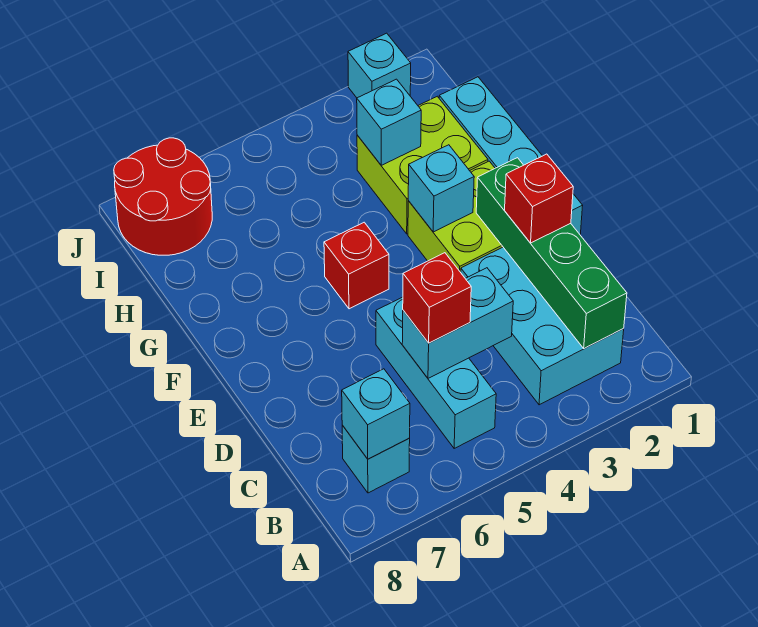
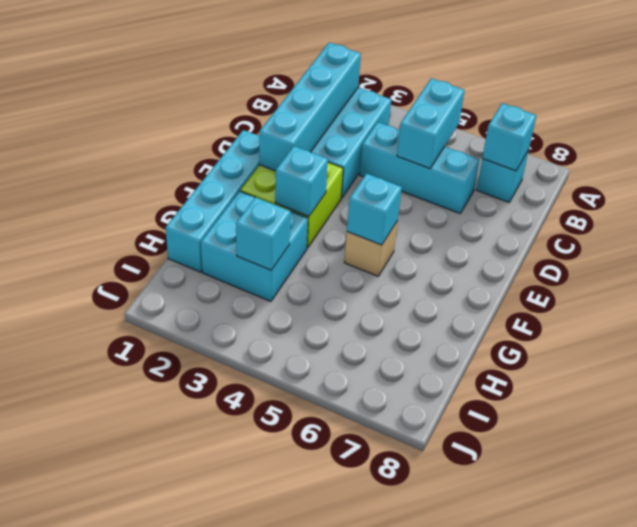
green brick B2:E2 level 2 -> cyan brick B2:E2 level 2
cyan brick B5:D5 level 1 -> cyan brick C4:C6 level 1
cyan brick C4:C5 level 2 -> cyan brick B5:C5 level 2
red brick C5 level 3 -> none
red brick D2 level 3 -> none
red brick F5 level 1 -> tan brick F5 level 1
lime brick G2:H3 level 1 -> cyan brick G2:H3 level 1
red round brick I7:J8 level 1 -> none
cyan brick J2 level 1 -> cyan brick F5 level 2

